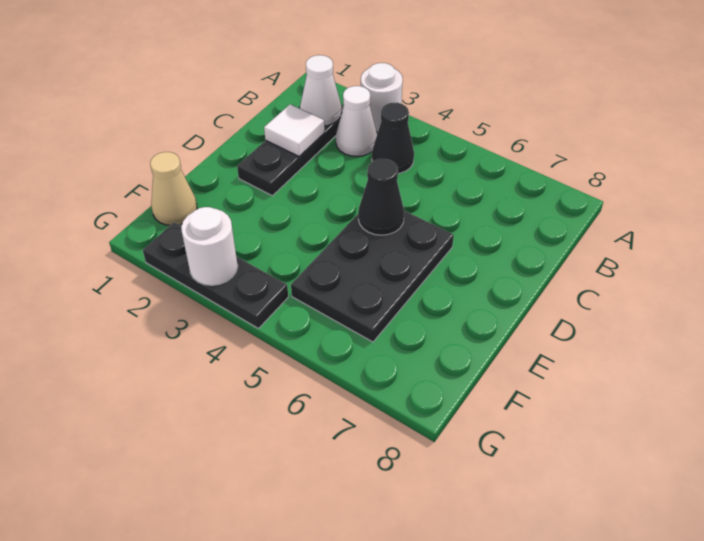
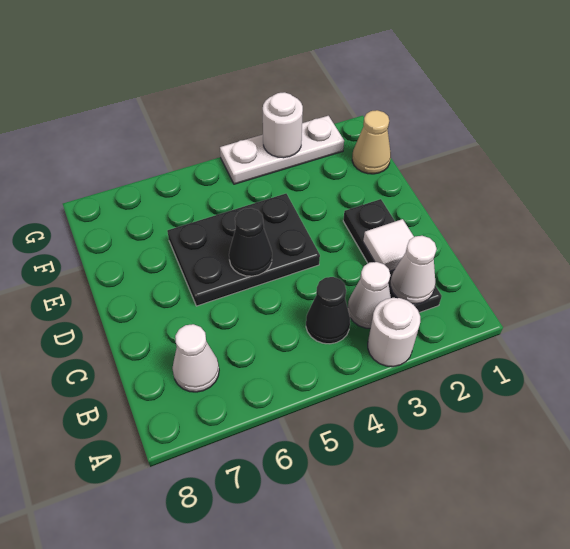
none -> white cone B7 level 1
black plate D5:F6 level 1 -> black plate D4:E6 level 1
black plate G2:G4 level 1 -> white plate G2:G4 level 1

